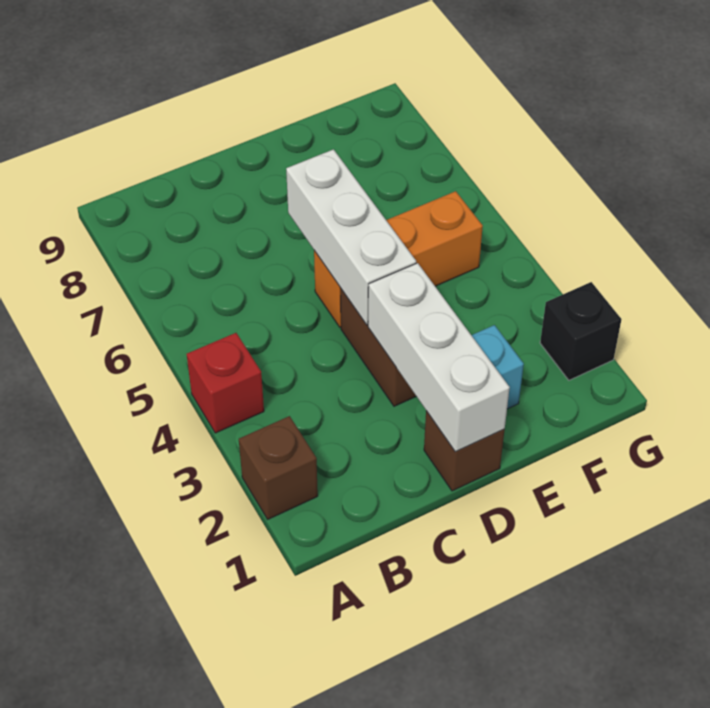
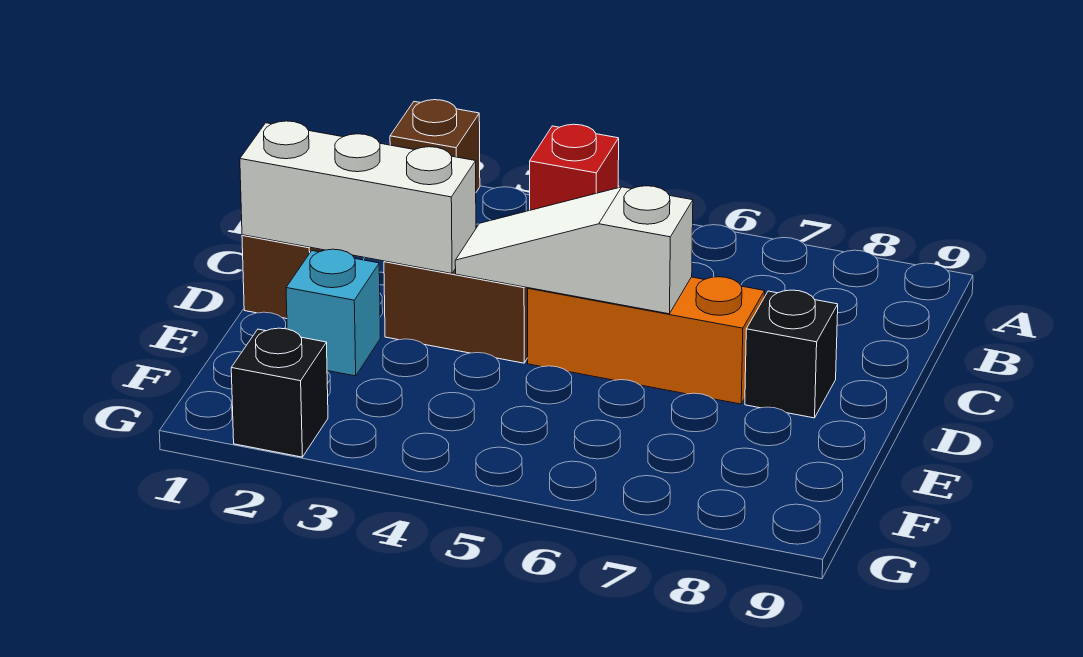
white brick D4:D6 level 2 -> white slope D4:D6 level 2 top 6
orange brick D5:F5 level 1 -> orange brick D5:D7 level 1
none -> black brick D8 level 1

